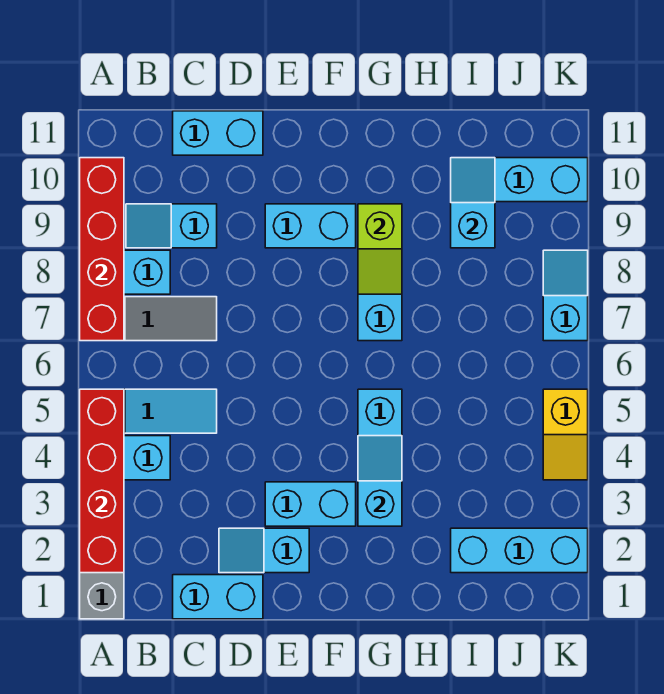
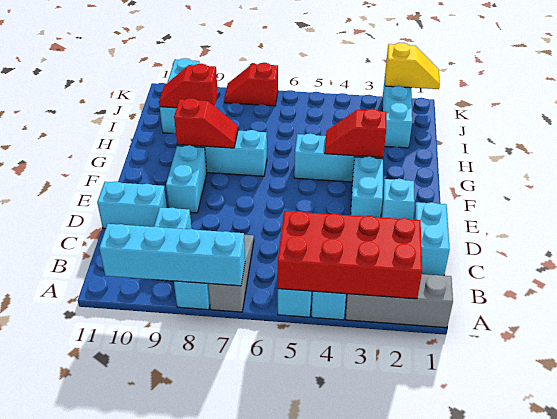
red brick A2:A5 level 2 -> red brick A2:B5 level 2
red brick A7:A10 level 2 -> cyan brick A7:A10 level 2
cyan brick C11:D11 level 1 -> cyan brick D10:D11 level 1
cyan slope G3:G4 level 2 top 3 -> red slope G3:G4 level 2 top 3
lime slope G8:G9 level 2 top 9 -> red slope G8:G9 level 2 top 9
cyan slope I9:I10 level 2 top 9 -> red slope I9:I10 level 2 top 9
yellow slope K4:K5 level 1 top 5 -> yellow slope K1:K2 level 2 top 2
cyan slope K7:K8 level 1 top 7 -> red slope K7:K8 level 1 top 7

